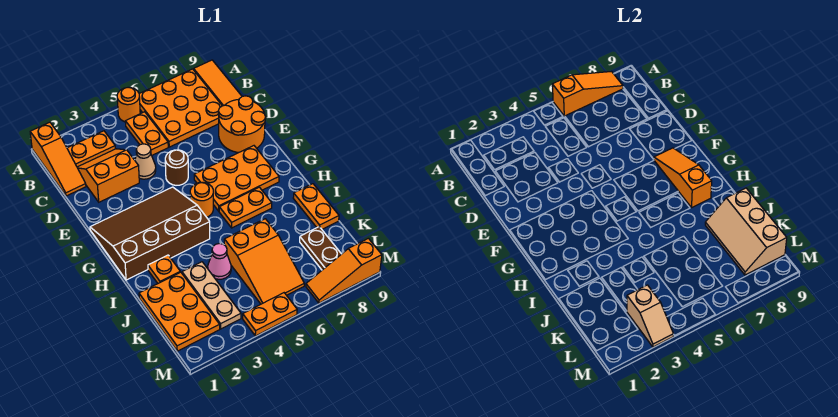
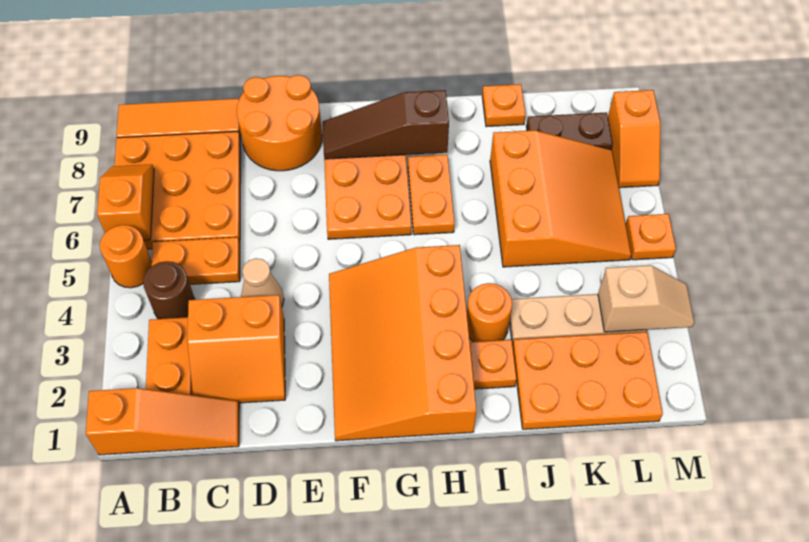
orange slope A6:A8 level 2 top 6 -> orange slope A6:A7 level 2 top 6
orange slope C2:D3 level 1 top D -> orange slope C2:D3 level 1 top 3
brown round brick E5 level 1 -> brown round brick B4 level 1
brown slope F1:H4 level 1 top H -> orange slope F1:H4 level 1 top H
orange slope F8:H8 level 2 top H -> brown slope F8:H8 level 2 top H
orange round brick G5 level 1 -> orange round brick I3 level 1
orange plate I9:J9 level 1 -> orange plate J9 level 1
pink cone J4 level 1 -> none
orange slope J5:L6 level 1 top J -> orange slope J5:L7 level 1 top J
tan slope J8:L9 level 2 top 9 -> none
orange plate M4:M5 level 1 -> orange plate M5 level 1
orange slope M7:M9 level 1 top 9 -> orange slope M7:M8 level 1 top 8

